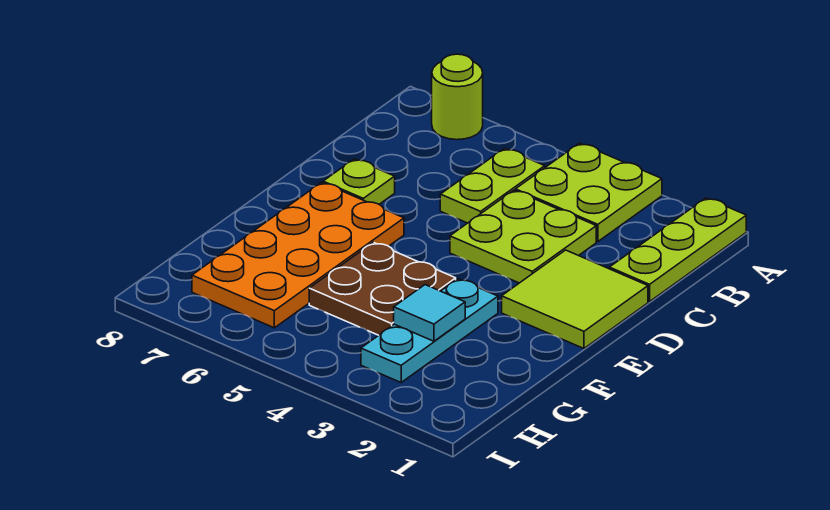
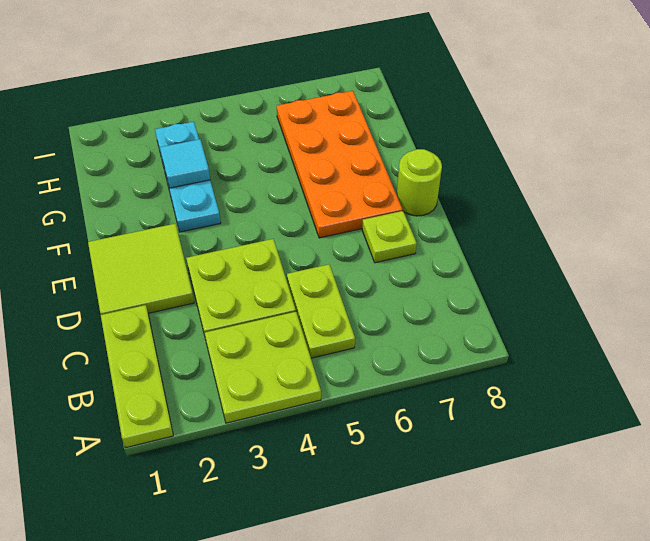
lime round brick A7 level 1 -> lime round brick E8 level 1
brown plate F4:G5 level 1 -> none

